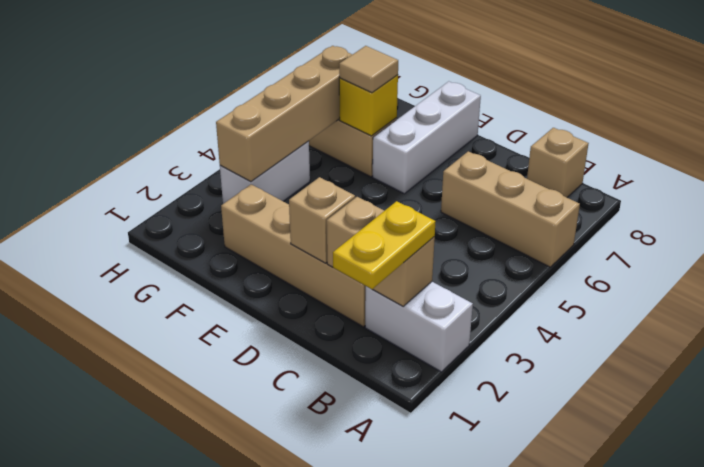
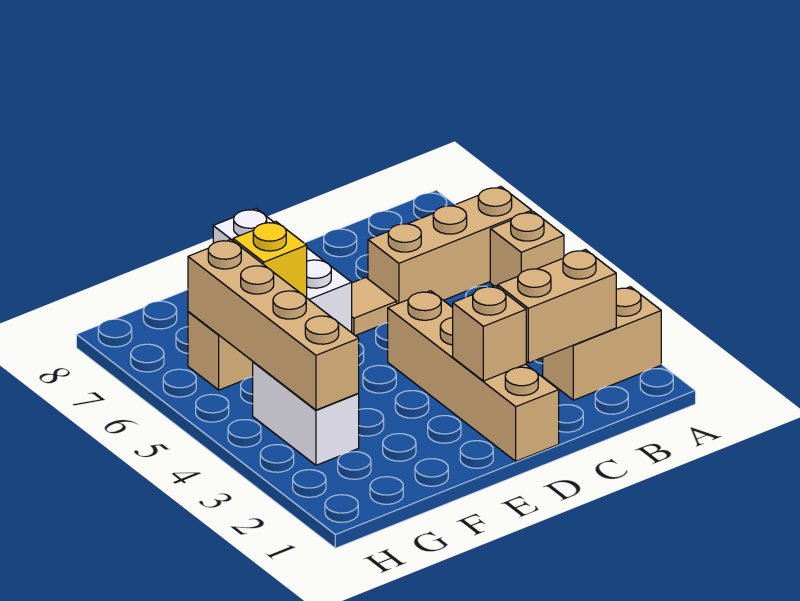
white brick A2:B2 level 1 -> tan brick A2:B2 level 1
yellow plate B1:B2 level 3 -> none
tan brick B8 level 1 -> tan brick A5 level 1
tan brick C2:F2 level 1 -> tan brick D1:D4 level 1
tan tile F6 level 3 -> tan tile D6 level 1

